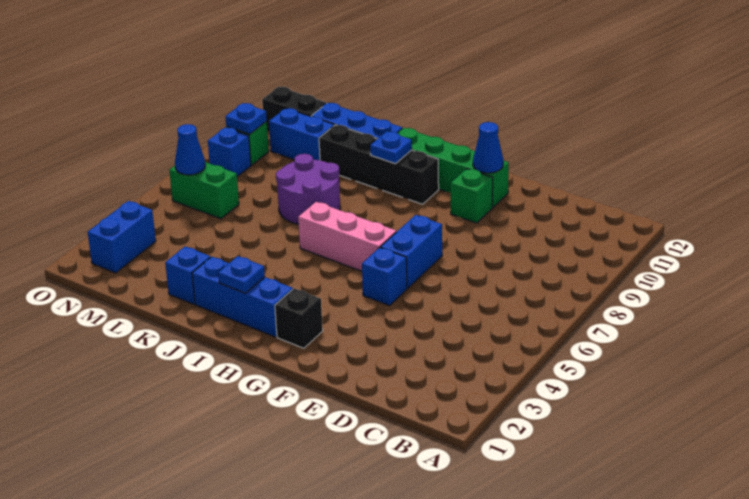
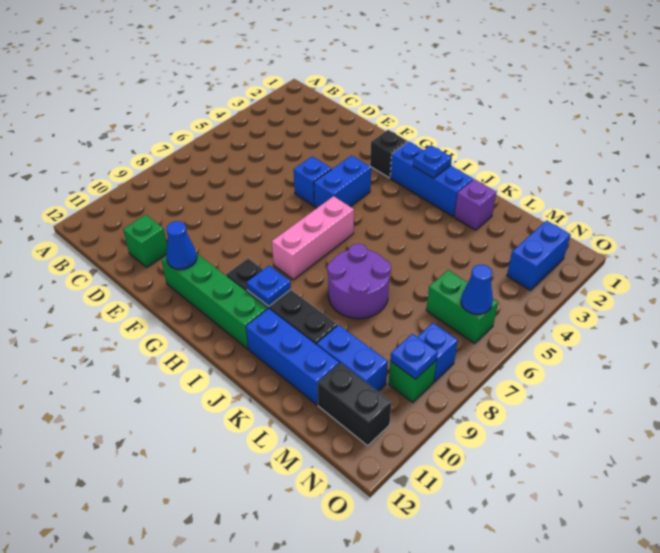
blue brick F6:F7 level 1 -> blue brick G4:G5 level 1
green brick F10 level 1 -> green brick D11 level 1
pink brick G6:I6 level 1 -> pink brick H6:H8 level 1
blue brick K2 level 1 -> purple brick K2 level 1

